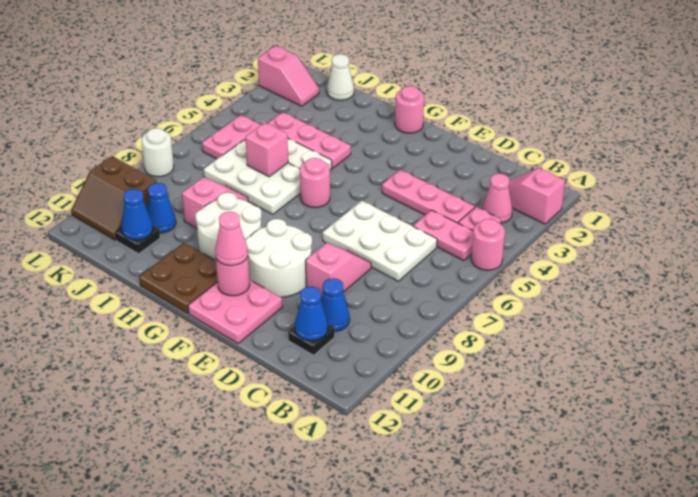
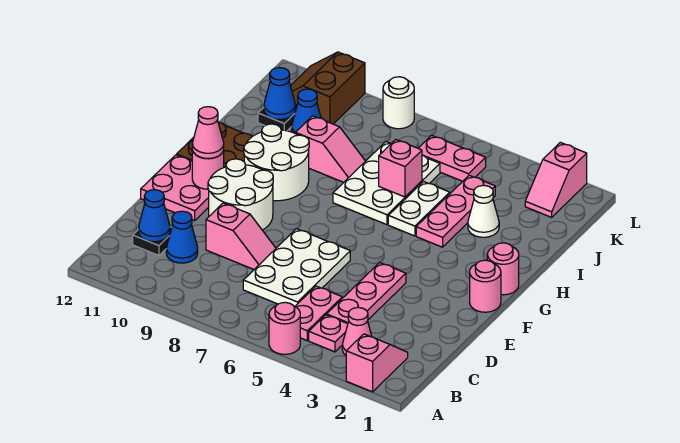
pink round brick G6 level 1 -> pink round brick F1 level 1
white cone J1 level 1 -> white cone I3 level 1

